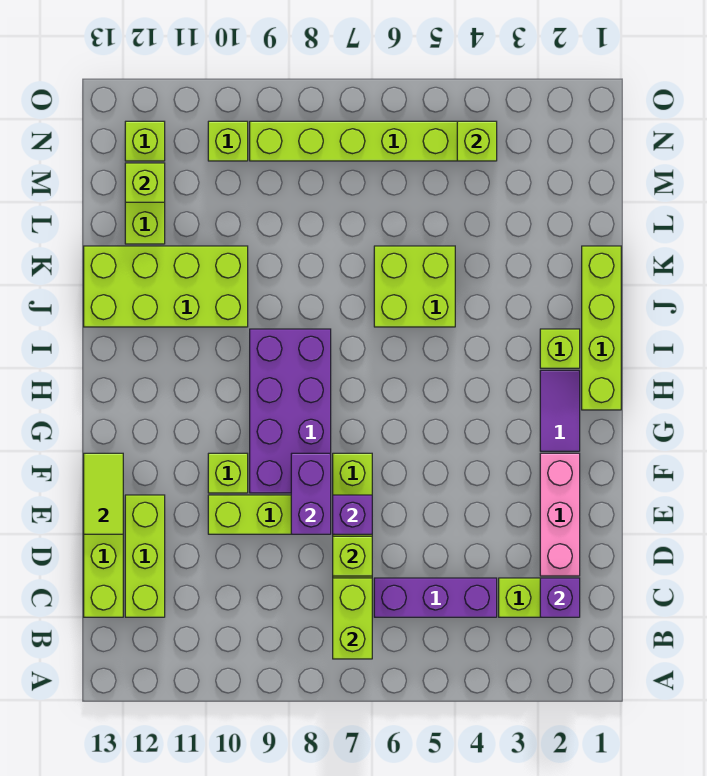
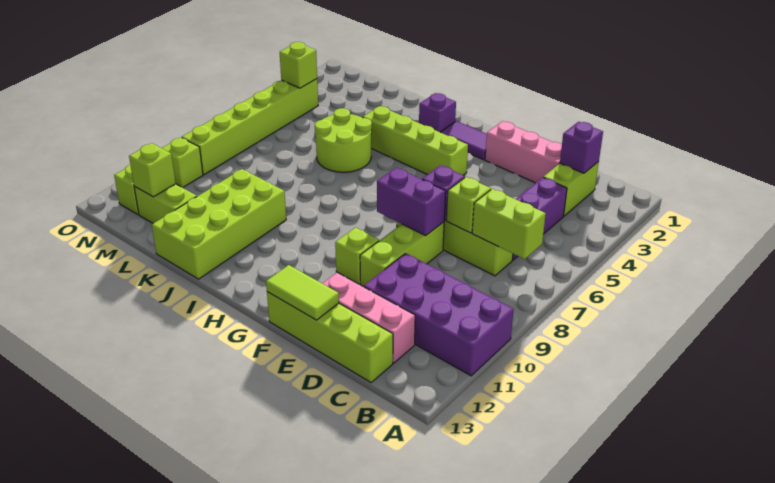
lime brick C12:E12 level 1 -> pink brick C12:E12 level 1
purple brick F8:I9 level 1 -> purple brick A10:D11 level 1
lime brick H1:K1 level 1 -> lime brick G4:J4 level 1
lime brick I2 level 1 -> purple brick I2 level 1
lime brick J5:K6 level 1 -> lime round brick J5:K6 level 1

